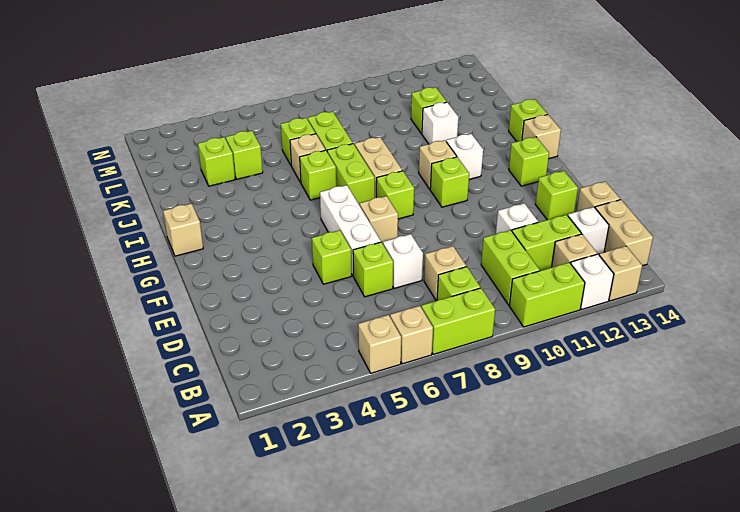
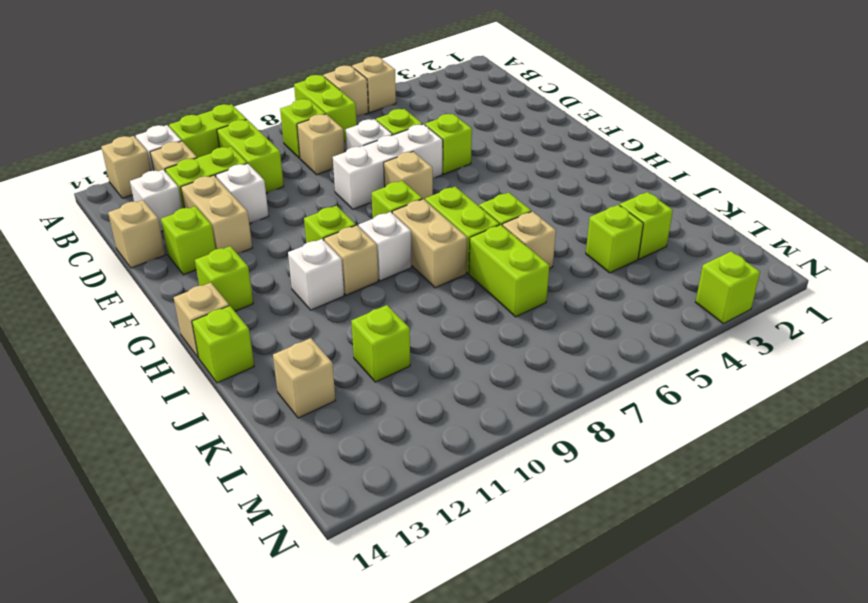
lime brick A7:A8 level 1 -> lime brick A7:B7 level 1
tan brick B14:C14 level 1 -> tan brick D12:E12 level 1
white brick E6:G6 level 1 -> white brick E6:E8 level 1
tan brick H1 level 1 -> tan brick K13 level 1
white brick J11 level 1 -> white brick H9 level 1
lime brick K6 level 1 -> lime brick N3 level 1

